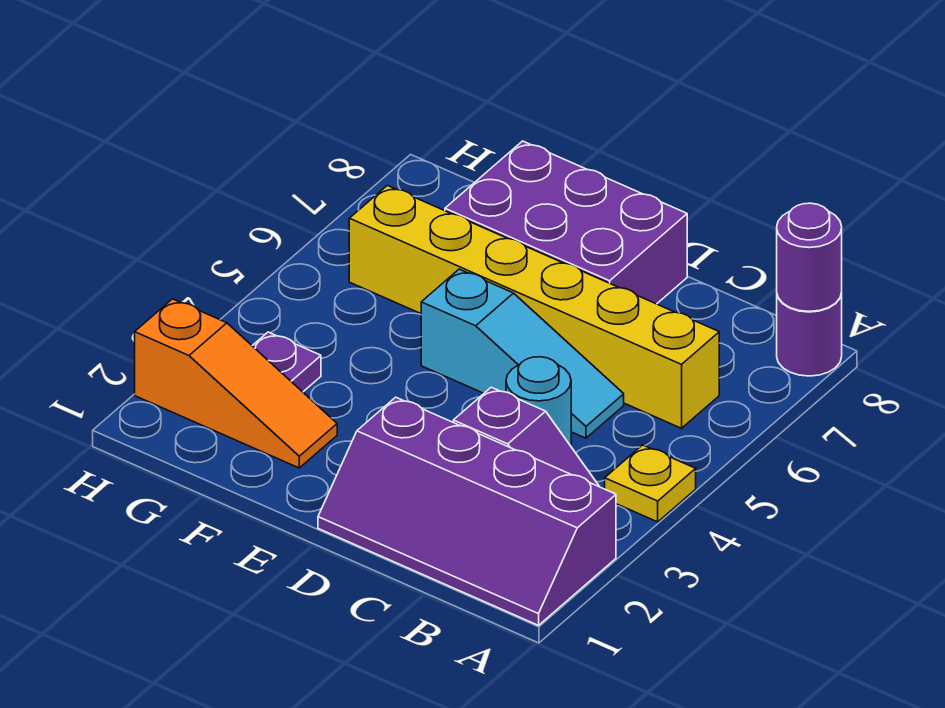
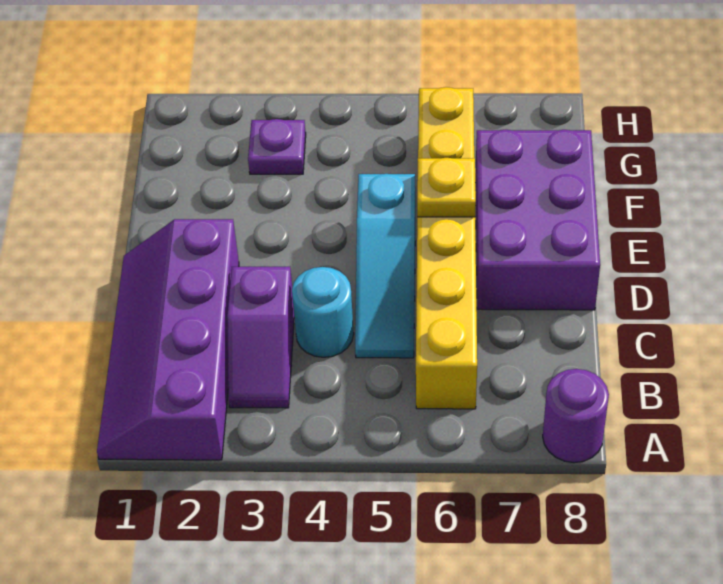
yellow plate A4 level 1 -> yellow plate E6 level 2
purple round brick A8 level 2 -> none
orange slope F2:H2 level 1 top H -> none

